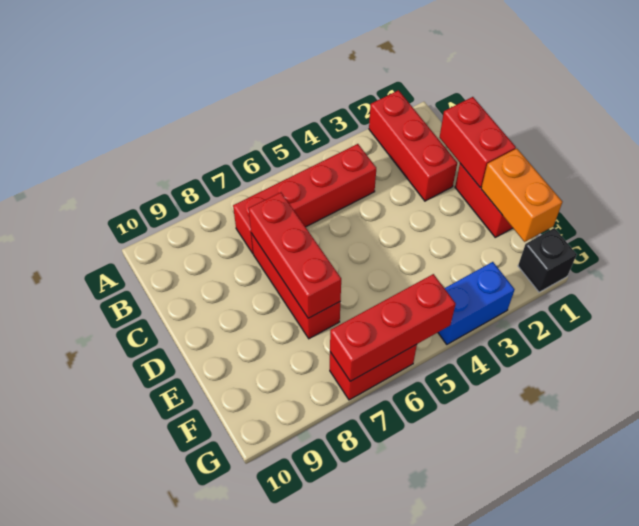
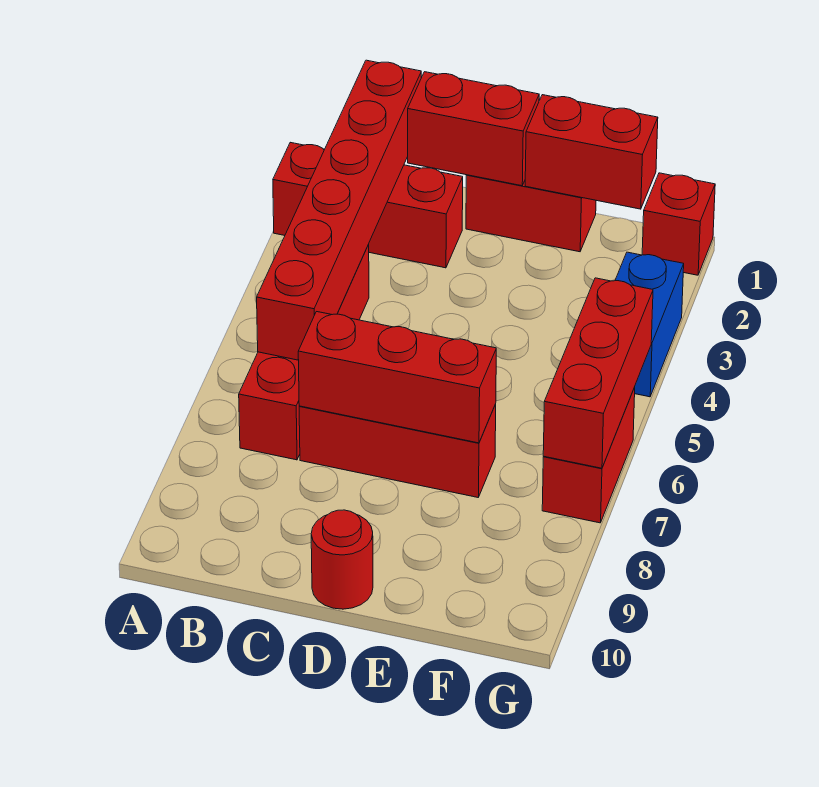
none -> red brick B1:B6 level 2
none -> red round brick D10 level 1
orange brick E1:F1 level 2 -> red brick E1:F1 level 2
black brick G1 level 1 -> red brick G1 level 1

